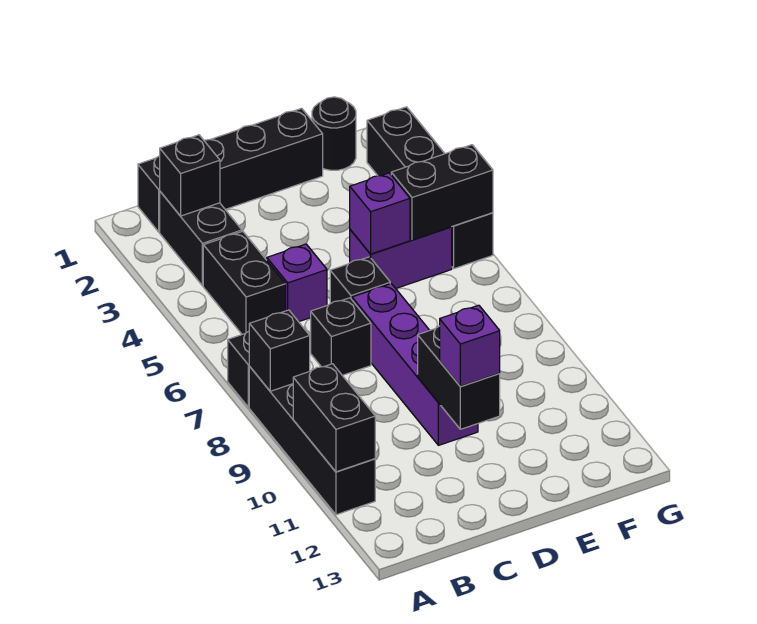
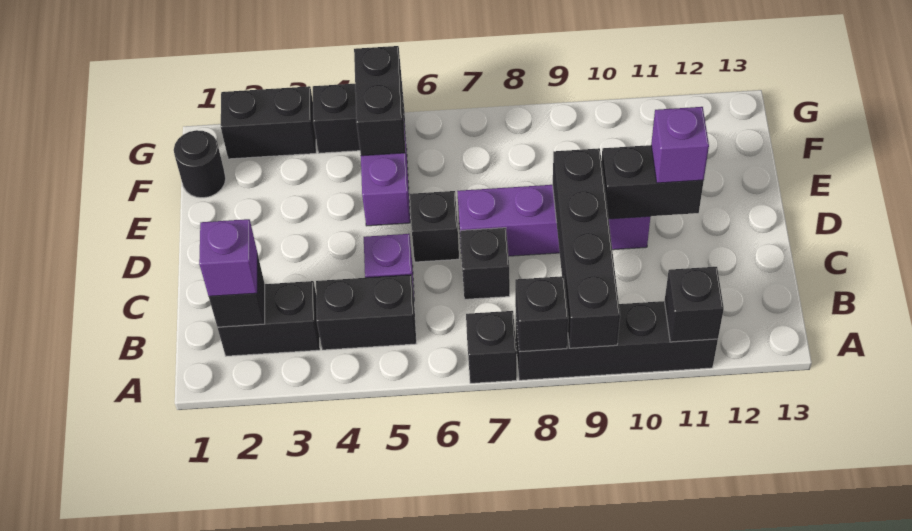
black brick A10:A11 level 2 -> black brick A11 level 2
black brick B1:E1 level 1 -> black brick A9:D9 level 2
purple brick E5 level 2 -> purple brick B2 level 3

